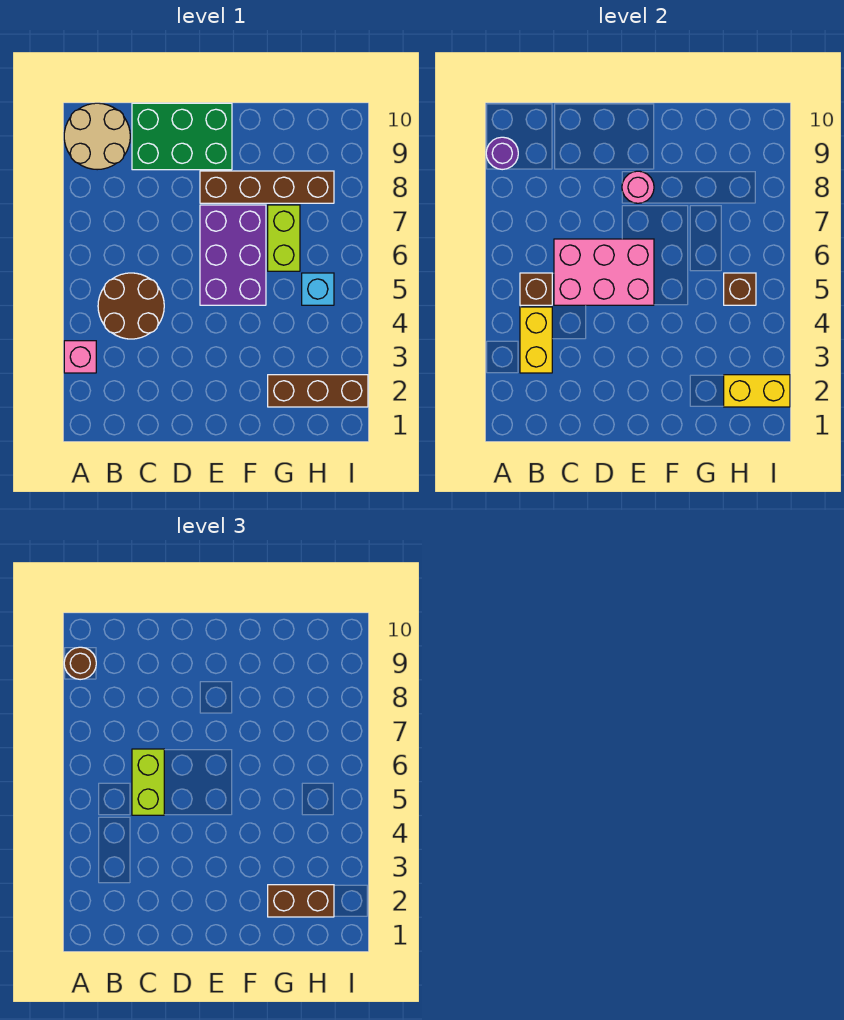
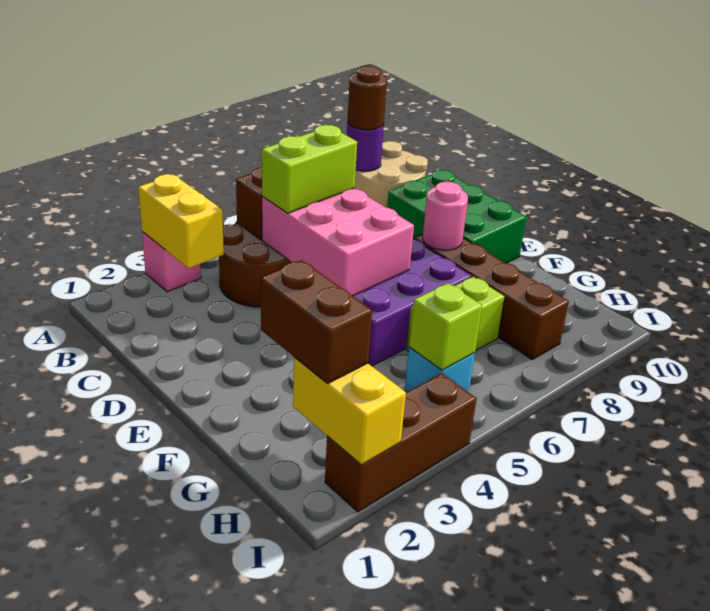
yellow brick B3:B4 level 2 -> yellow brick A3:B3 level 2
brown brick G2:I2 level 1 -> brown brick I2:I4 level 1
brown brick H5 level 2 -> lime brick H5 level 2

